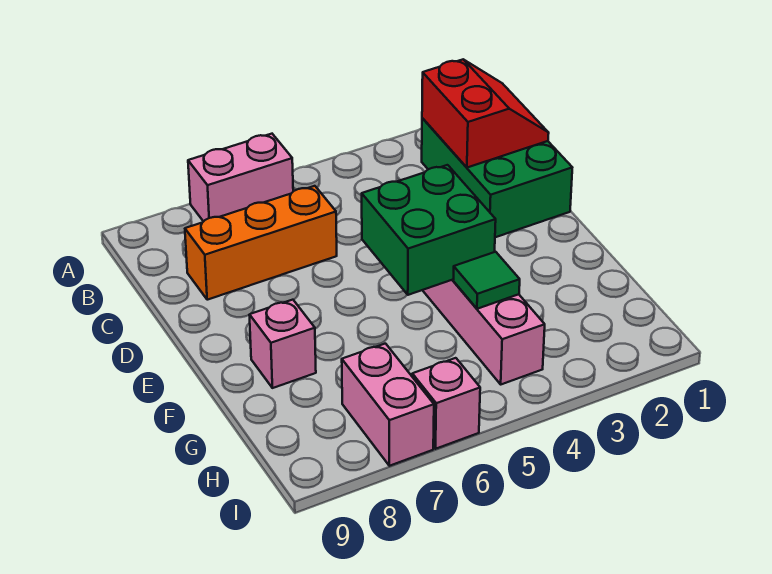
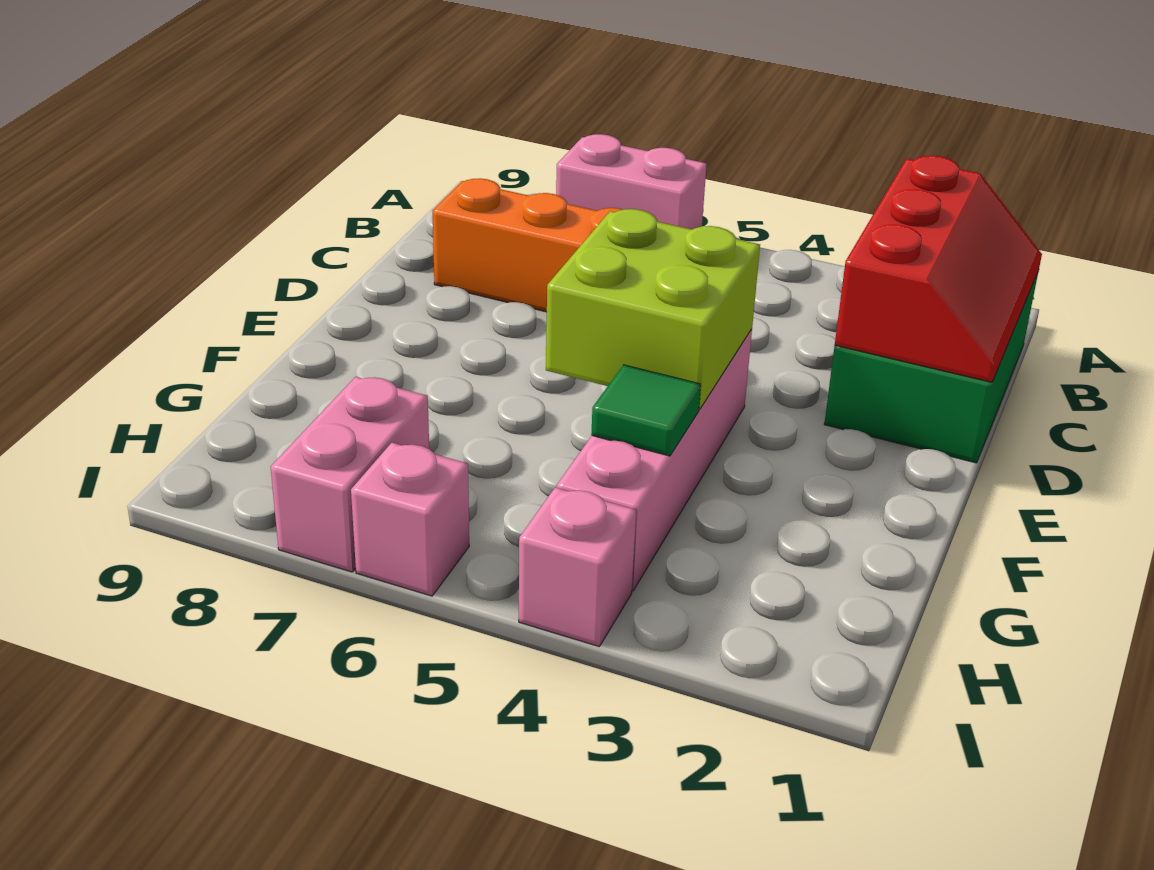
red slope B1:C2 level 2 top 2 -> red slope B1:D2 level 2 top 2
green brick E4:F5 level 2 -> lime brick E4:F5 level 2
pink brick F8 level 1 -> pink brick I4 level 1

